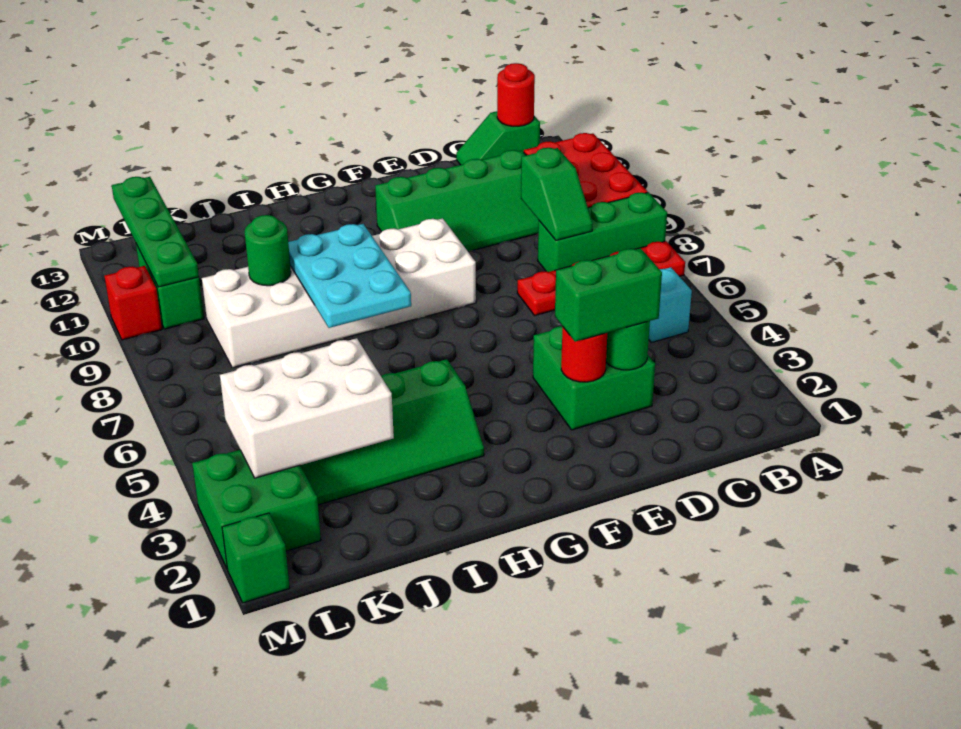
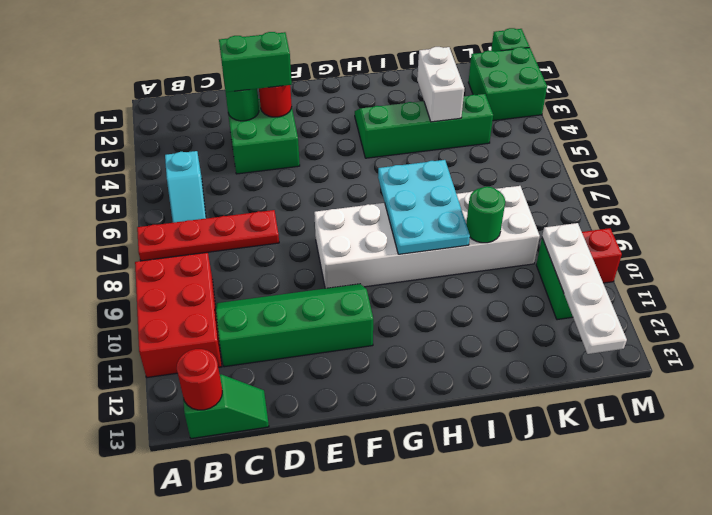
green brick A8:C8 level 1 -> none
green slope C8:C9 level 2 top 9 -> none
white brick J3:L4 level 2 -> white brick J3:J4 level 2
green plate L10:L13 level 2 -> white plate L10:L13 level 2

